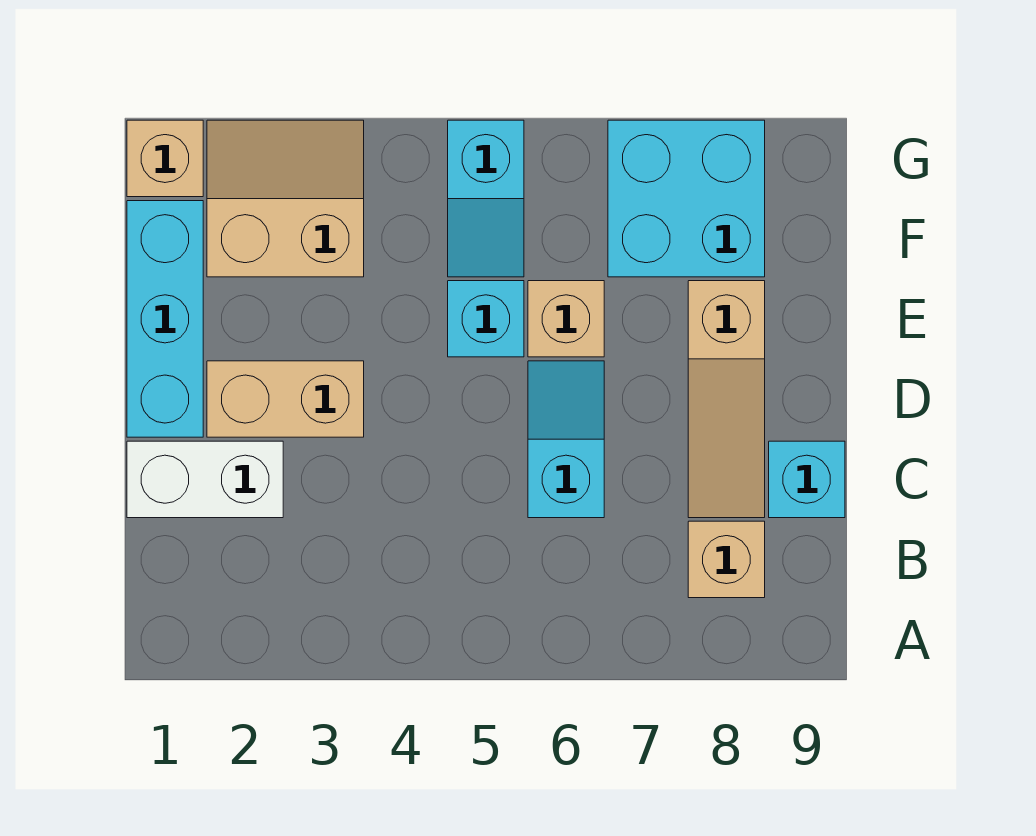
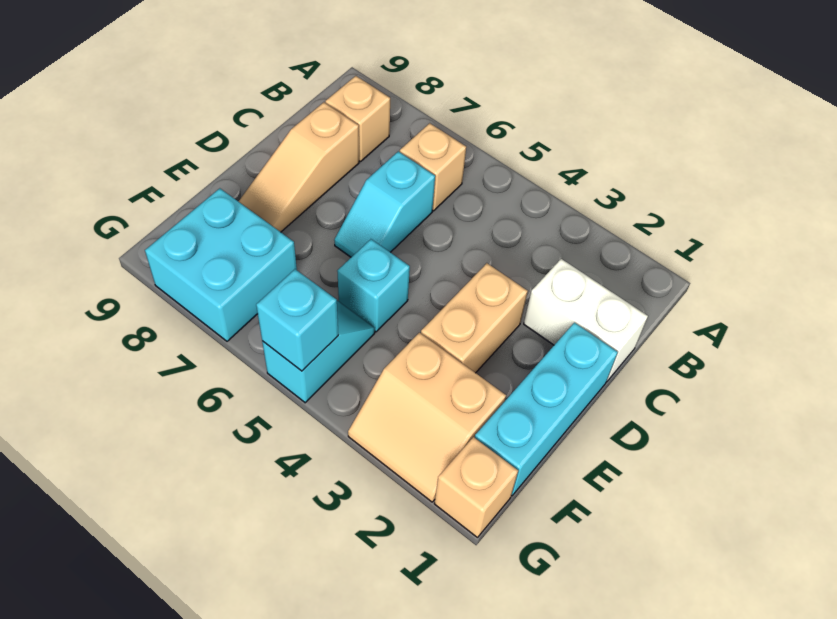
tan slope C8:E8 level 1 top E -> tan slope C8:E8 level 1 top C
cyan brick C9 level 1 -> cyan brick G5 level 2
tan brick D2:D3 level 1 -> tan brick D3:E3 level 1
tan brick E6 level 1 -> tan brick B6 level 1

